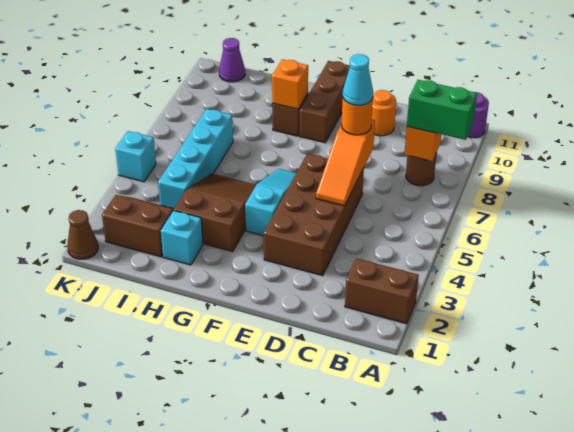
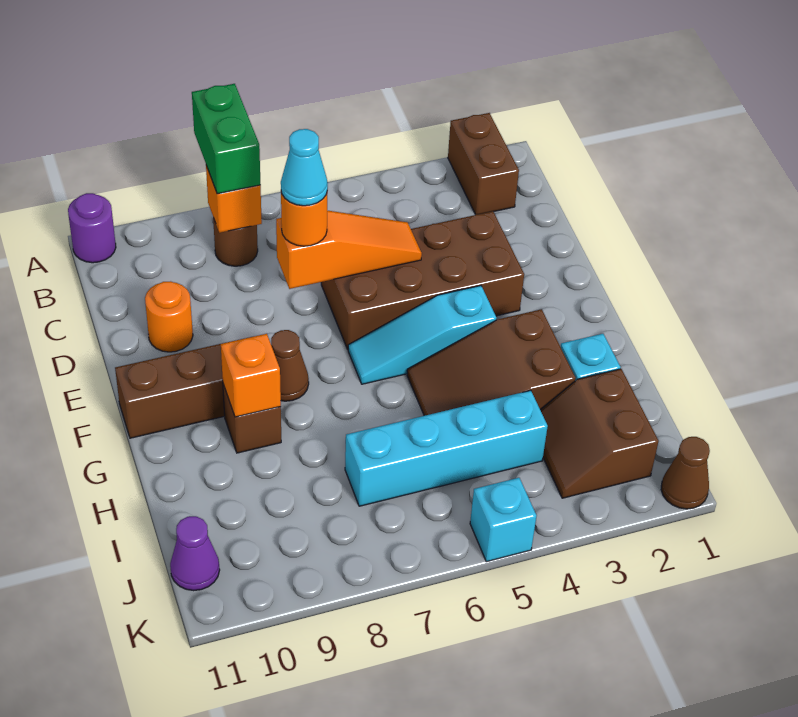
none -> brown cone F8 level 1

